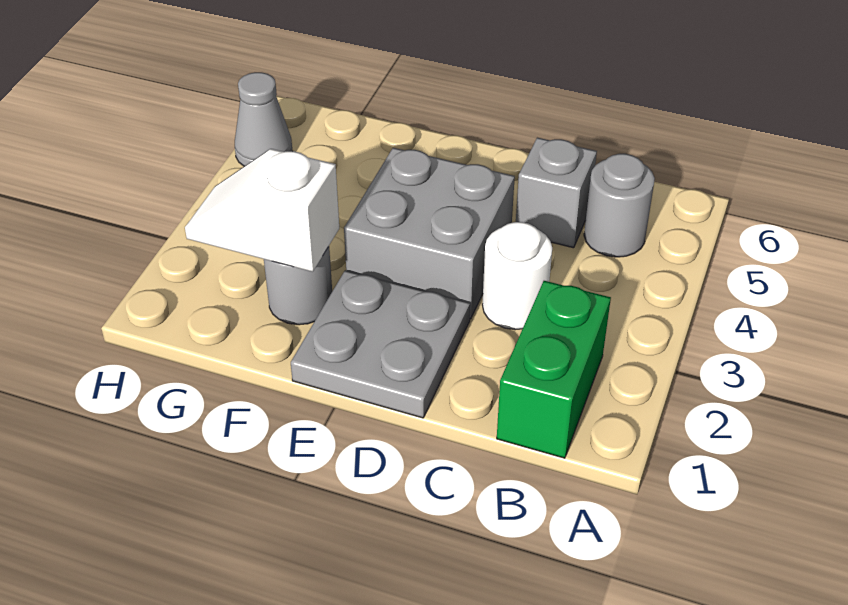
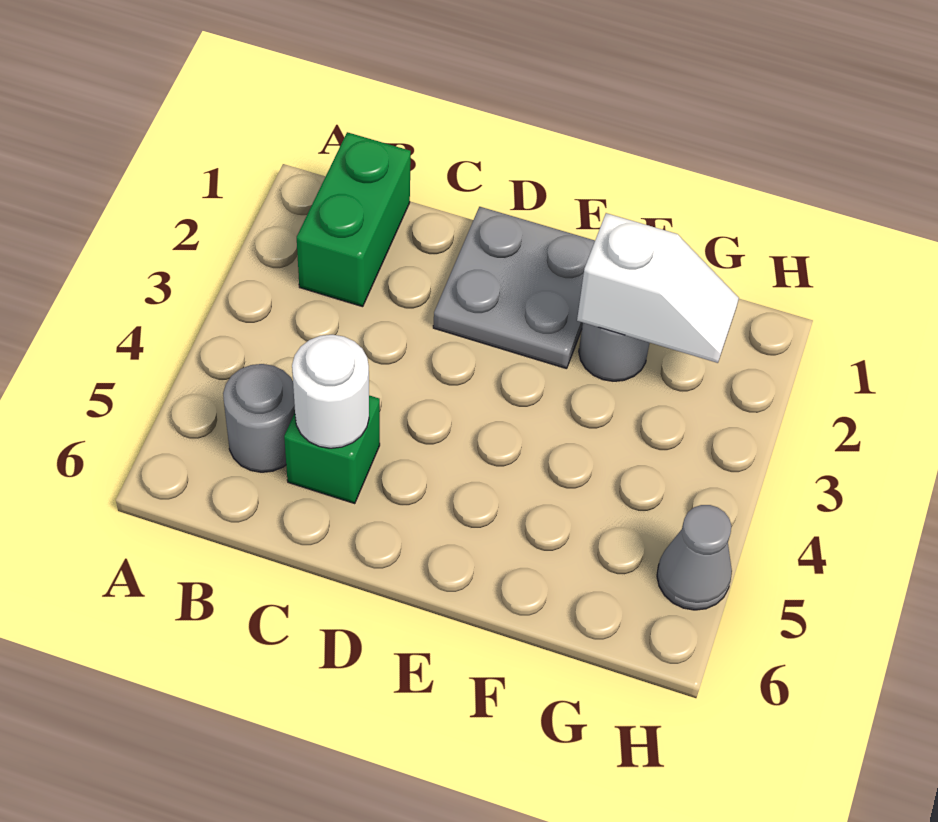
white round brick C3 level 1 -> white round brick C5 level 2
grey brick C5 level 1 -> green brick C5 level 1
grey brick D3:E4 level 1 -> none

